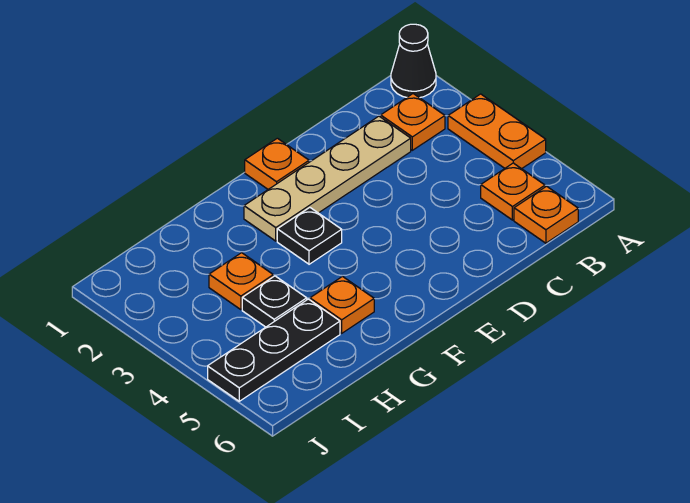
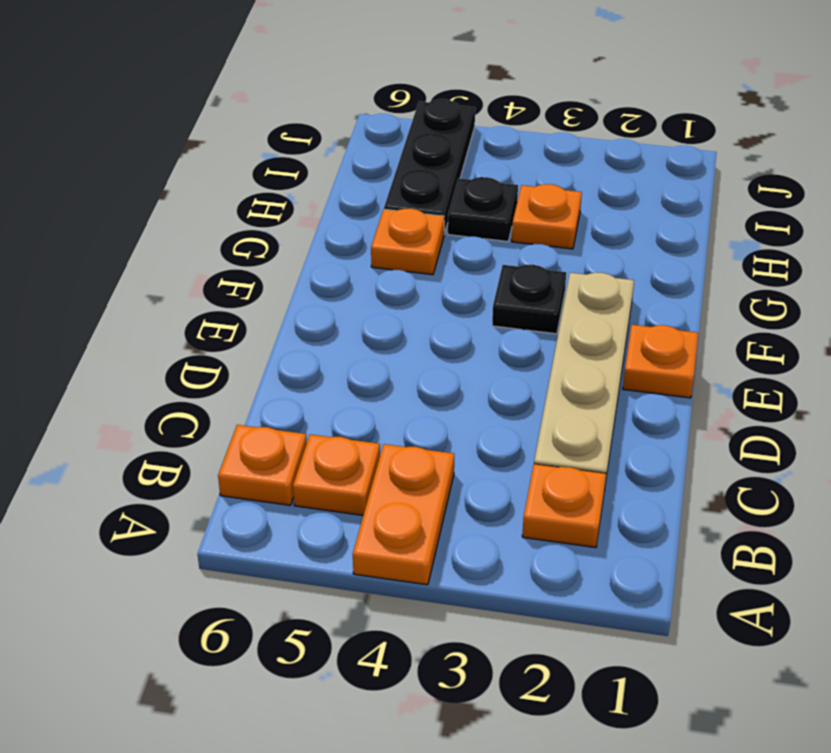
black cone A1 level 1 -> none
orange plate A3:A4 level 1 -> orange plate A4:B4 level 1

